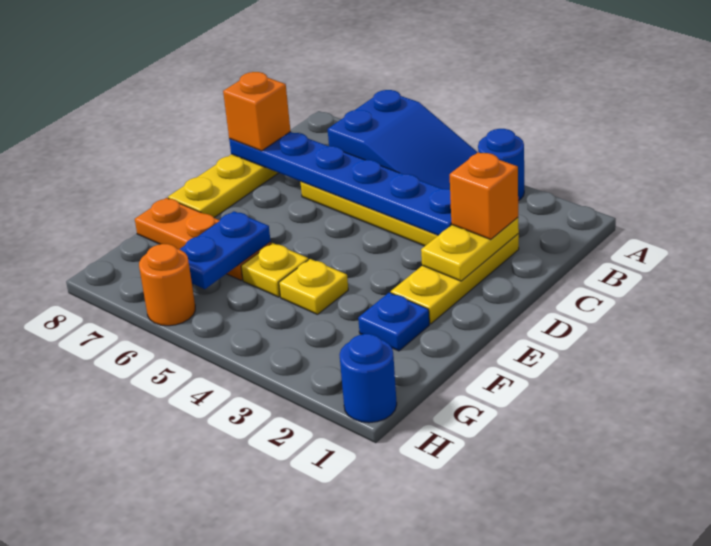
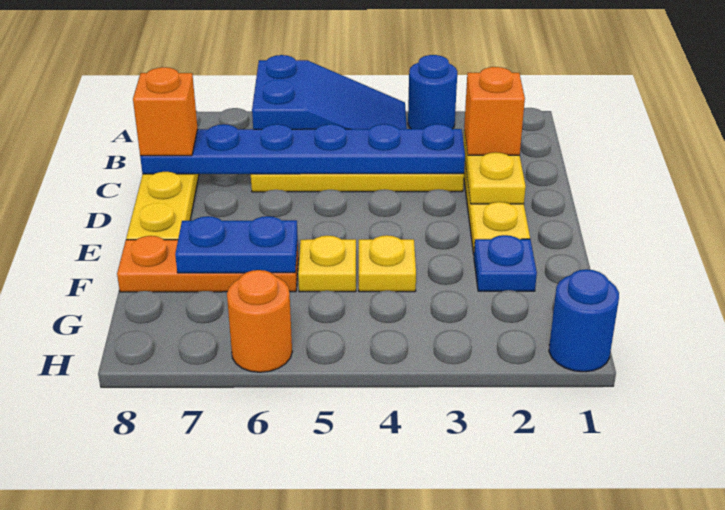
blue plate F6:G6 level 2 -> blue plate F6:F7 level 2

